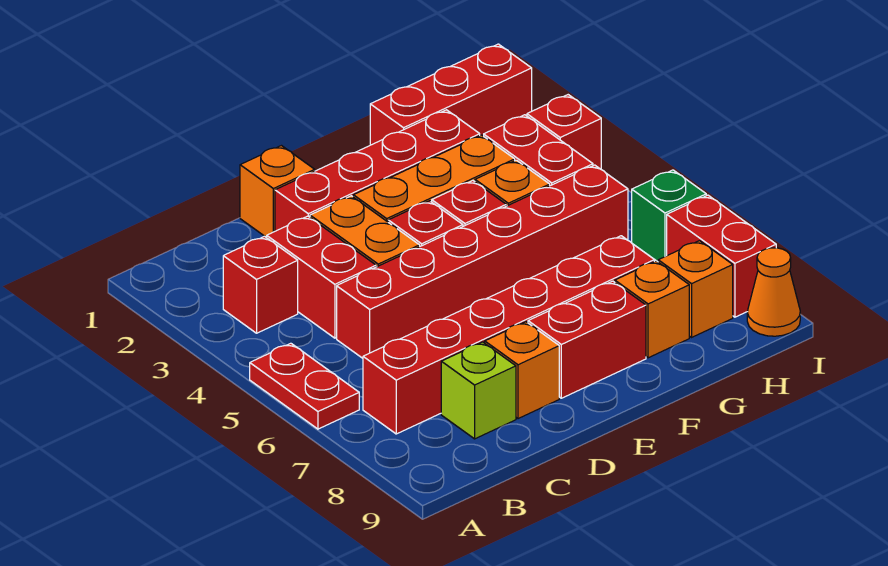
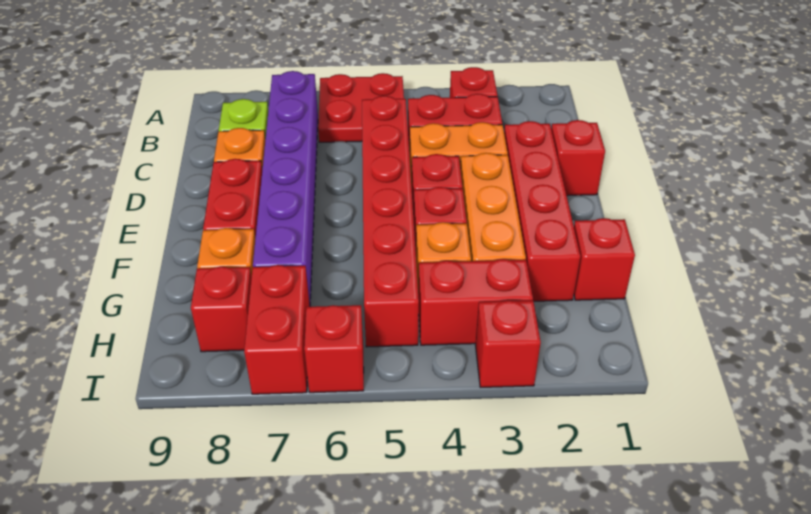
red plate A5:A6 level 1 -> red plate A5:B6 level 1
red brick B7:G7 level 1 -> purple brick B7:G7 level 1
orange brick D1 level 1 -> red brick D1 level 1
red brick G1:I1 level 1 -> red brick G1 level 1
orange brick H8 level 1 -> red brick H8 level 1
green brick I6 level 1 -> red brick I6 level 1
red brick I7:I8 level 1 -> red brick H7:I7 level 1
orange cone I9 level 1 -> none

